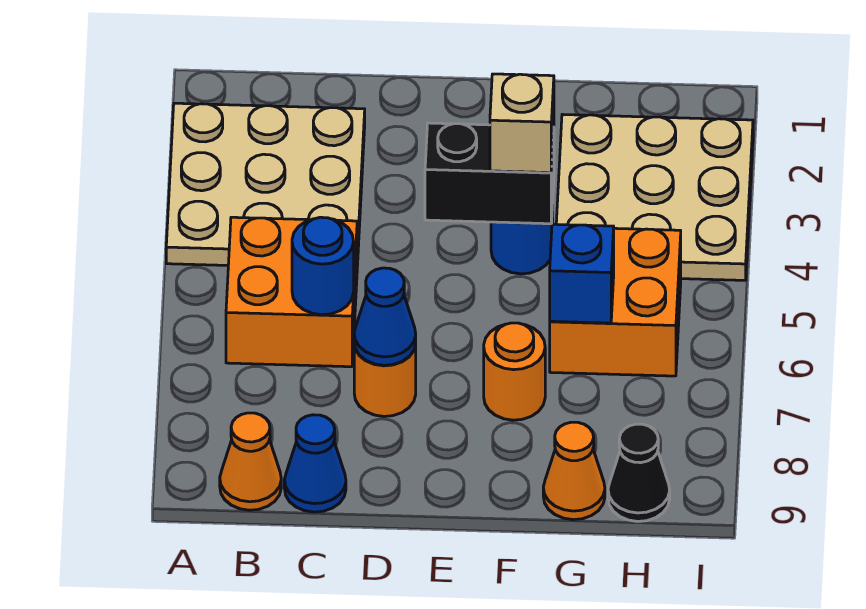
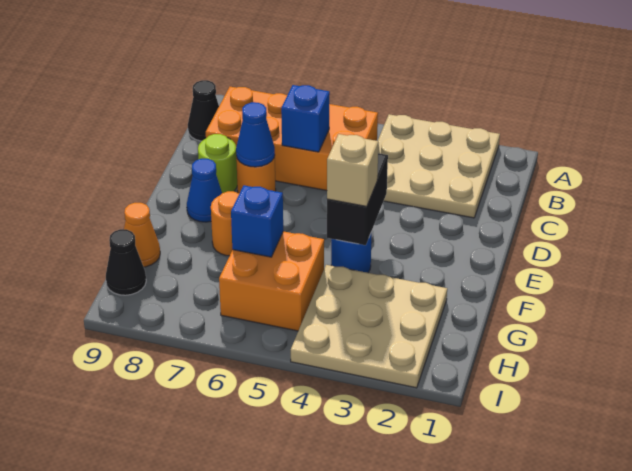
orange brick B5:C6 level 1 -> orange brick B5:C8 level 1
orange cone B9 level 1 -> black cone B9 level 1
blue round brick C6 level 2 -> blue brick C6 level 2
blue cone C9 level 1 -> blue cone E8 level 1
none -> lime round brick D8 level 1

